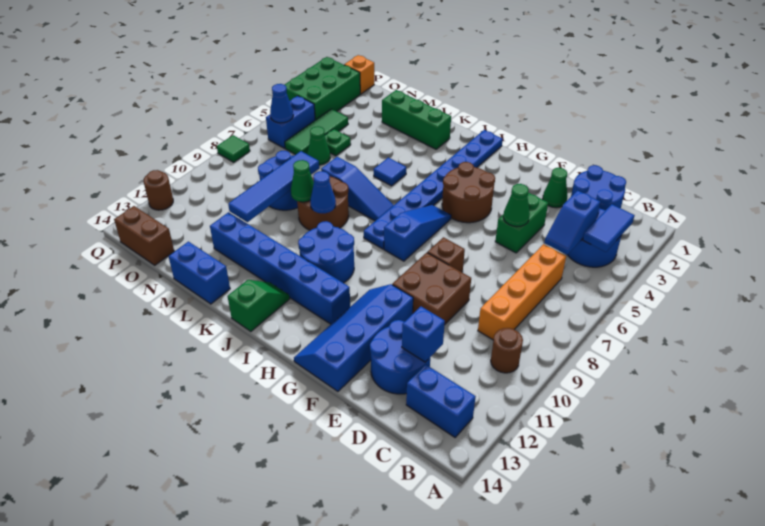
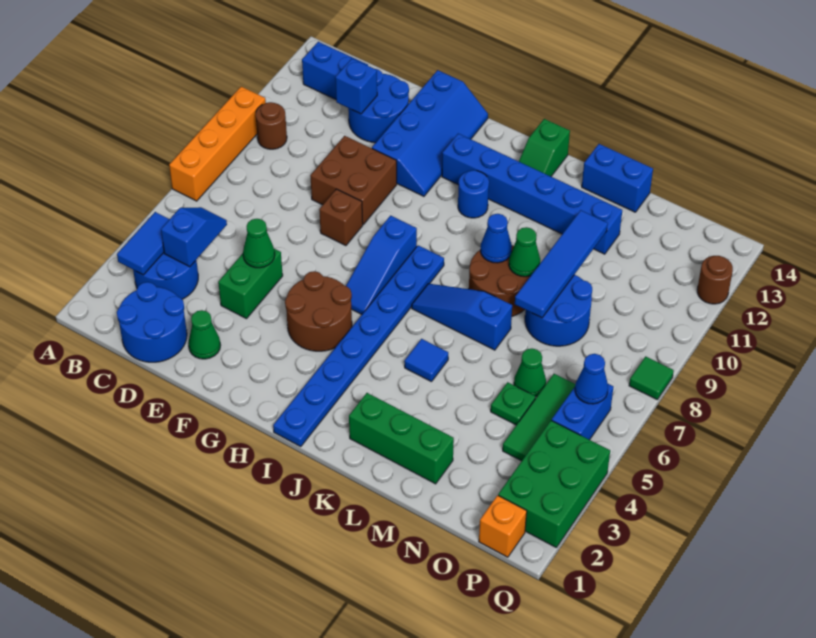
orange brick C6:C9 level 1 -> orange brick A7:A10 level 1
blue round brick I10:J11 level 1 -> blue round brick I11 level 1
brown brick O14:P14 level 1 -> none

